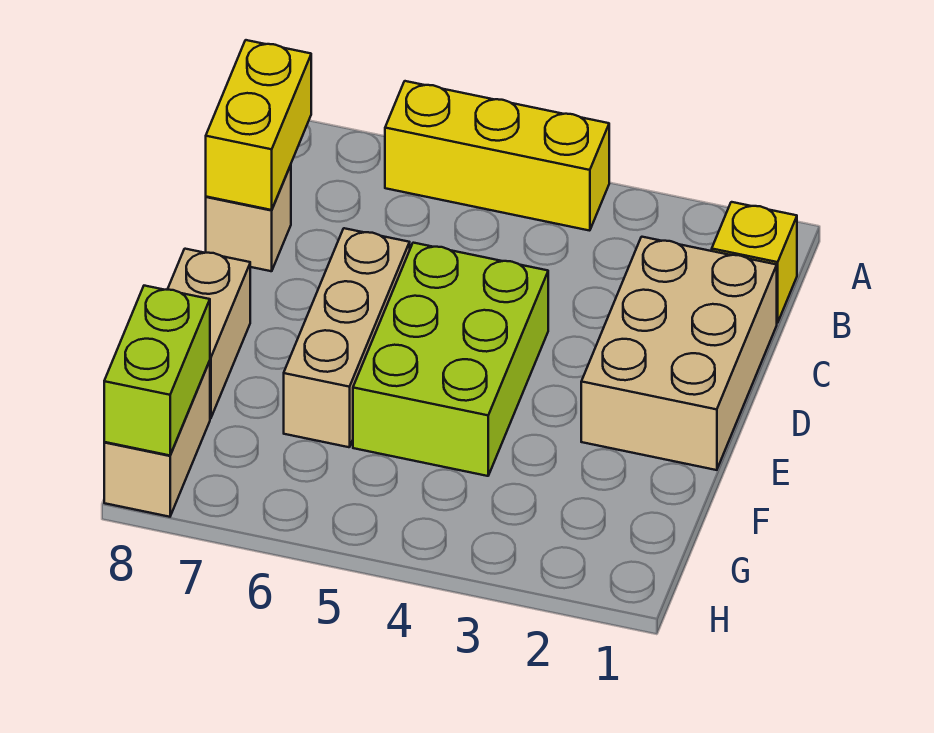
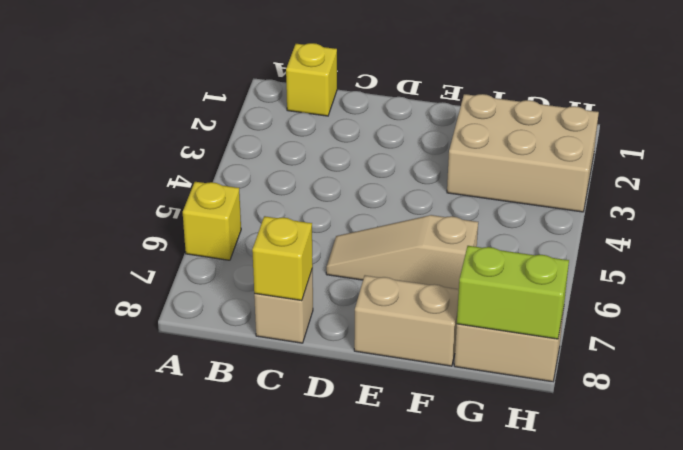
yellow brick A4:A6 level 1 -> yellow brick A6 level 1
yellow brick B8:C8 level 2 -> yellow brick C8 level 2
tan brick C1:E2 level 1 -> tan brick F2:H3 level 1
lime brick D4:F5 level 1 -> none
tan brick D6:F6 level 1 -> tan slope D6:F6 level 1 top F

